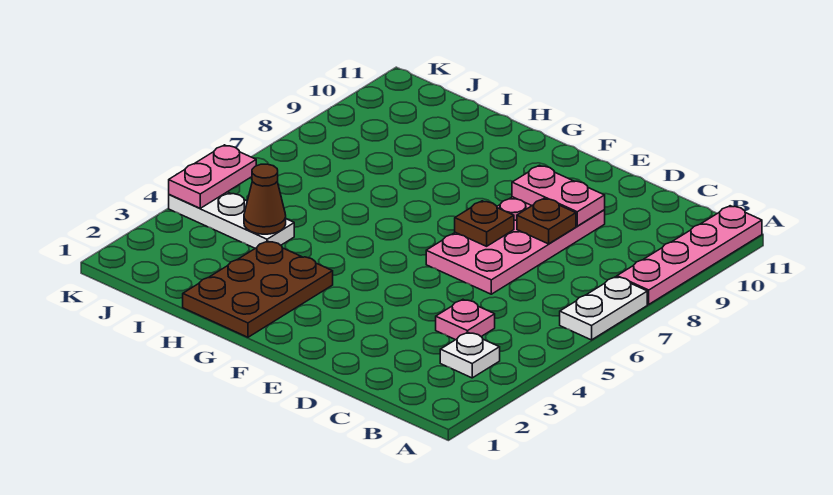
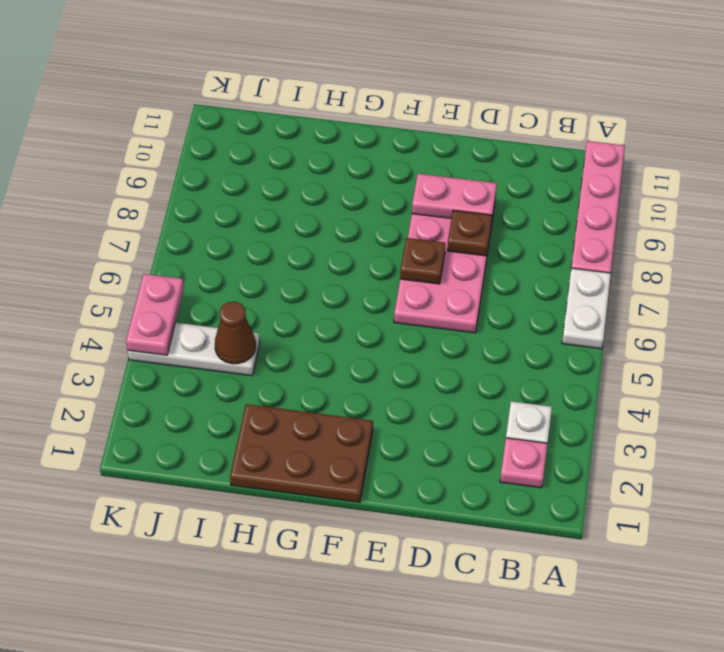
pink plate C4 level 1 -> pink plate B2 level 1
brown plate G1:H3 level 1 -> brown plate F1:H2 level 1

